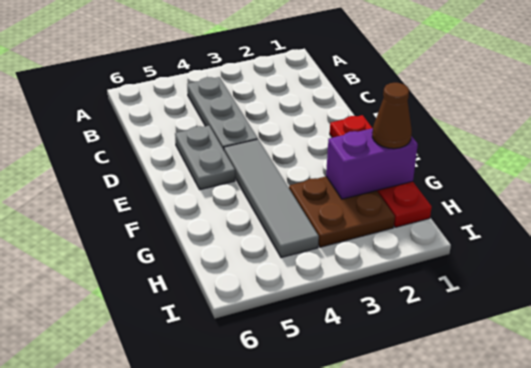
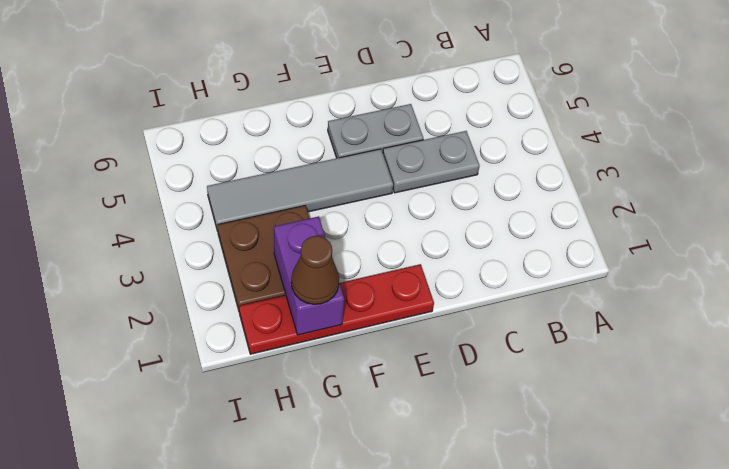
grey plate B4:D4 level 1 -> grey plate C4:D4 level 1

